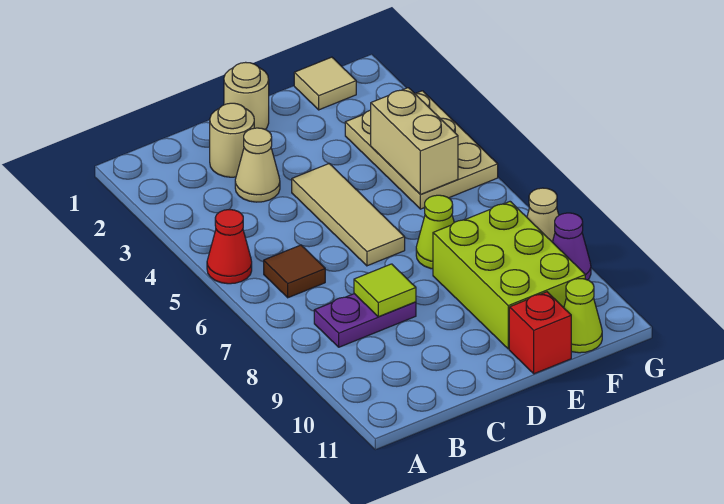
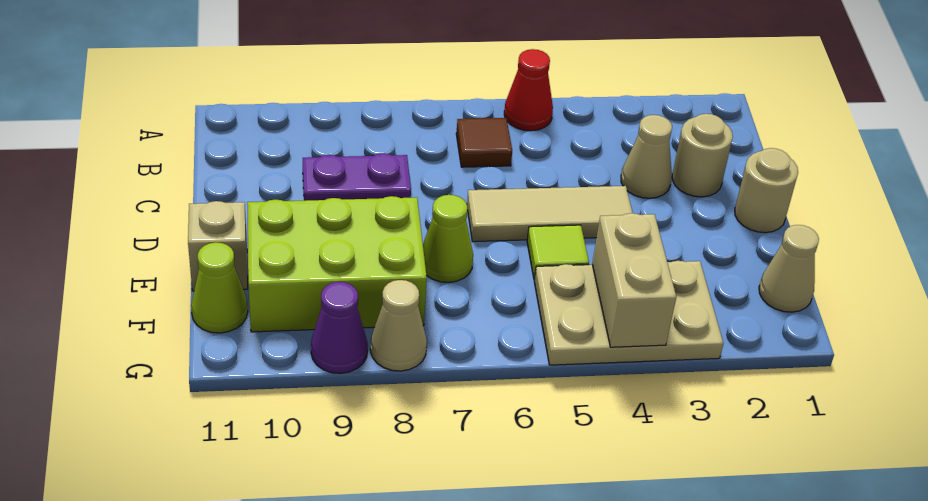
purple plate B8:C8 level 1 -> purple plate C8:C9 level 1
lime tile C8 level 2 -> lime tile E5 level 1
red brick E11 level 1 -> tan brick E11 level 1
tan tile F1 level 1 -> tan cone F1 level 1
tan brick F4:F5 level 2 -> tan brick F4:G4 level 2

